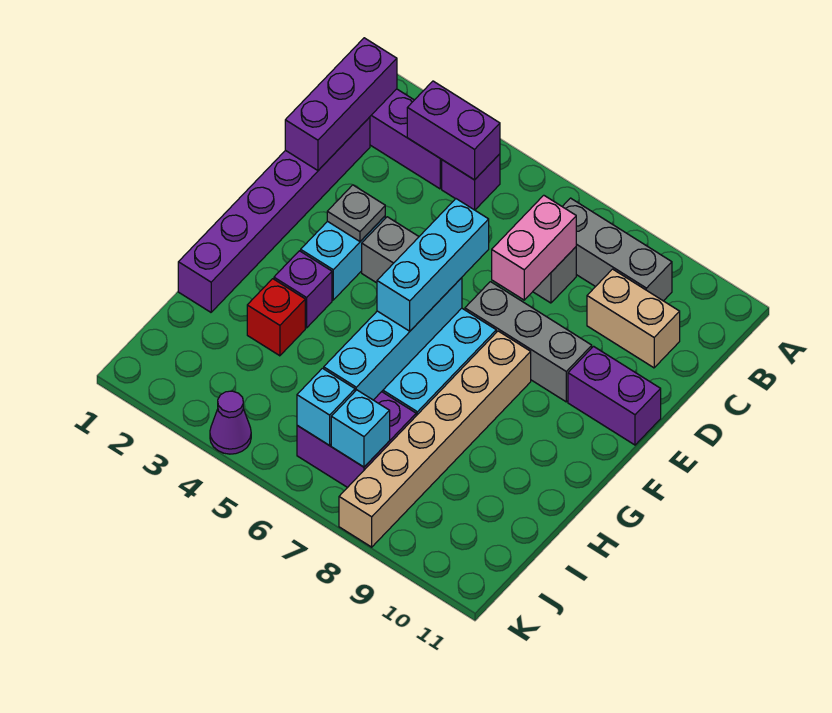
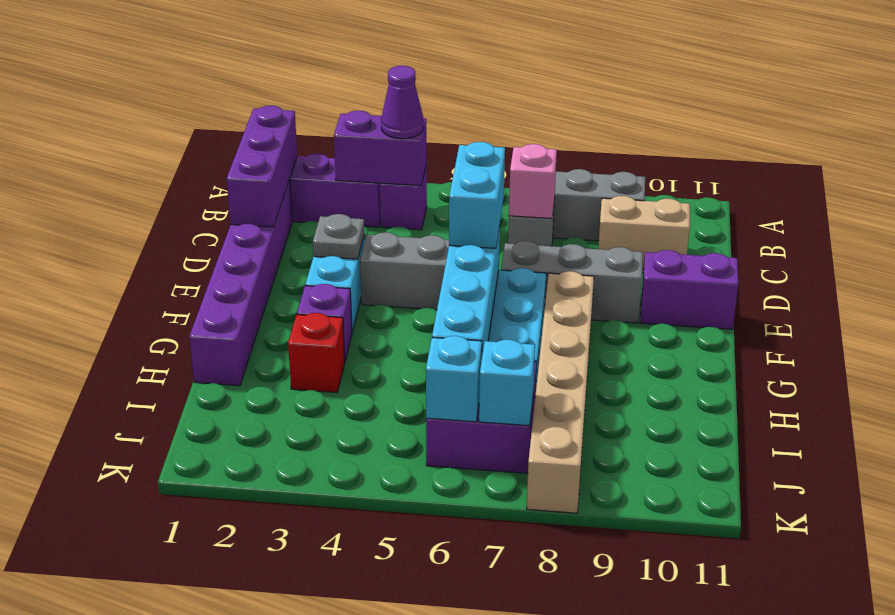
pink brick C7:D7 level 2 -> pink brick C7 level 2
cyan brick E6:G6 level 3 -> cyan brick E6:F6 level 3
purple cone K4 level 1 -> purple cone B4 level 3

